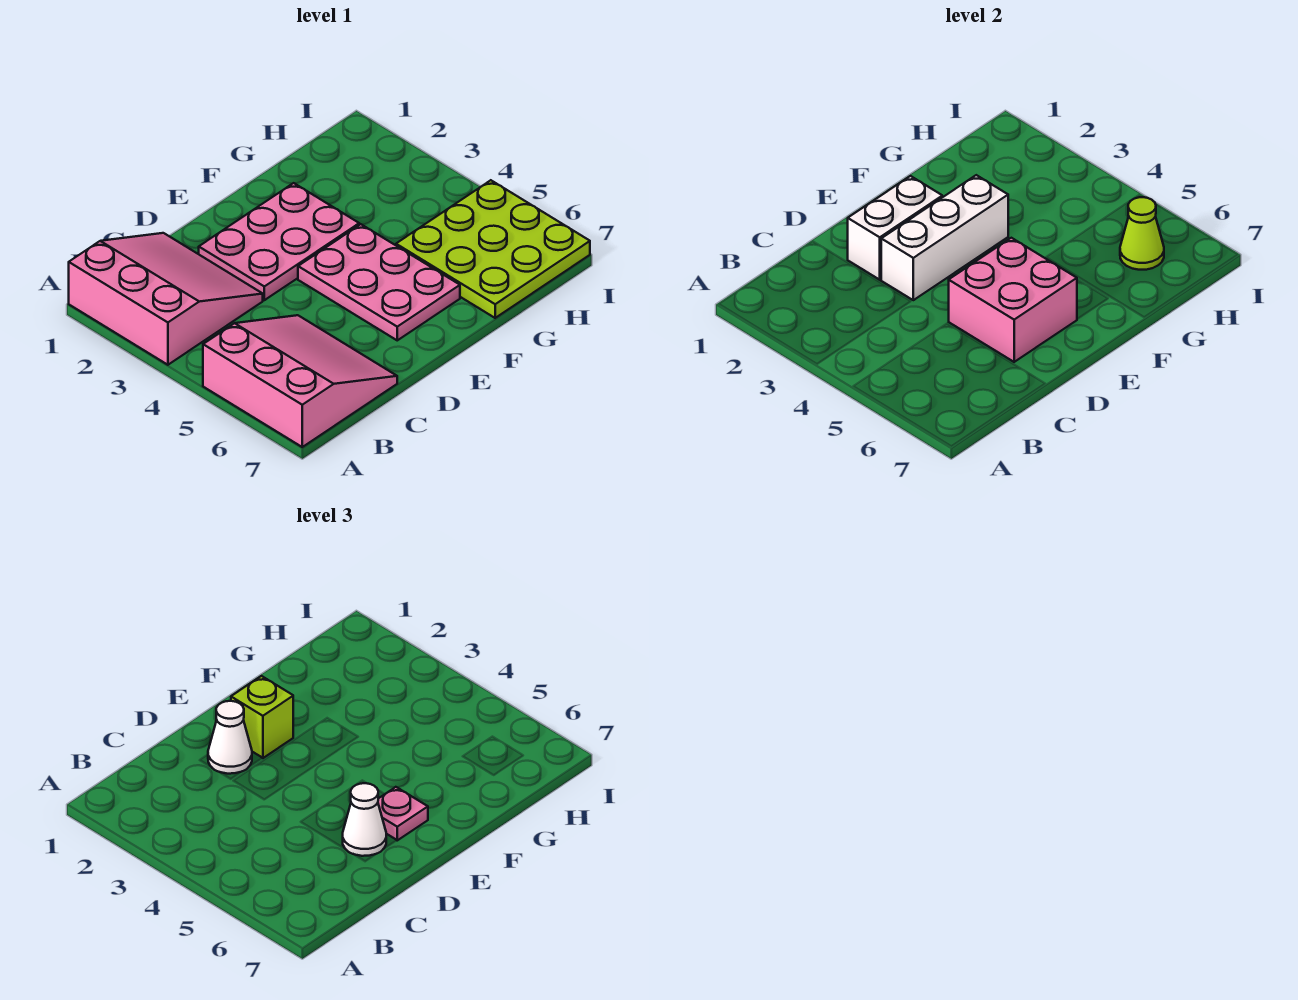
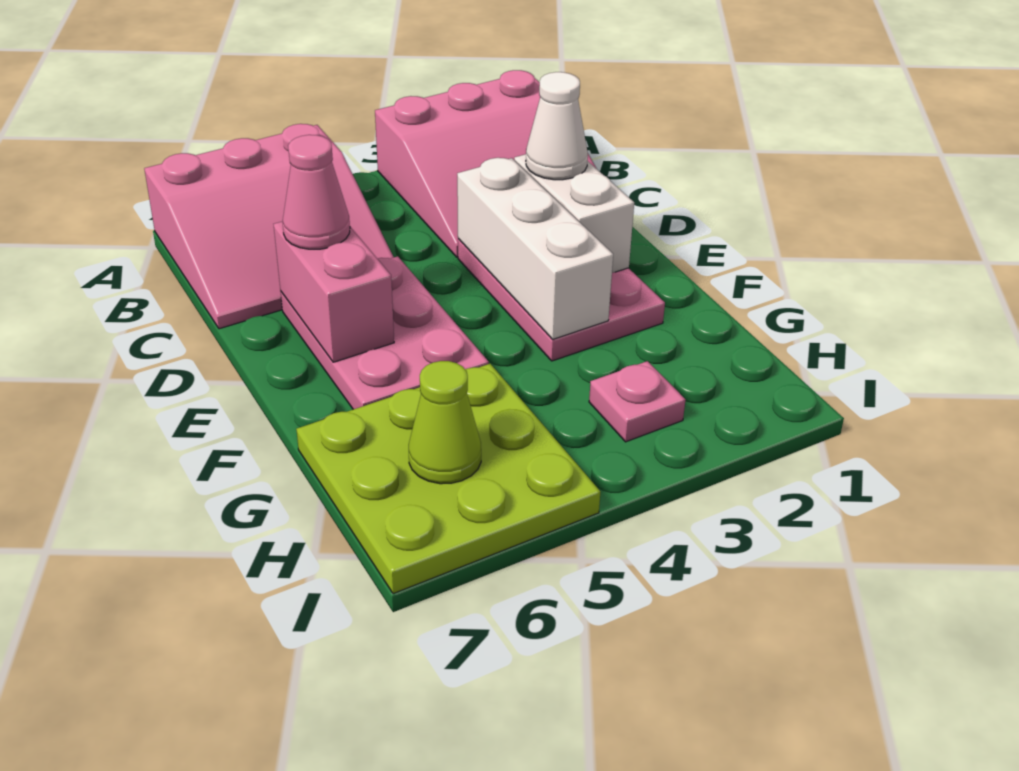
pink brick D5:E6 level 2 -> pink brick D6:E6 level 2
white cone D6 level 3 -> pink cone D6 level 3
lime brick E2 level 3 -> none
pink plate E4:F6 level 1 -> pink plate D5:F6 level 1
pink plate E6 level 3 -> pink plate H3 level 1

